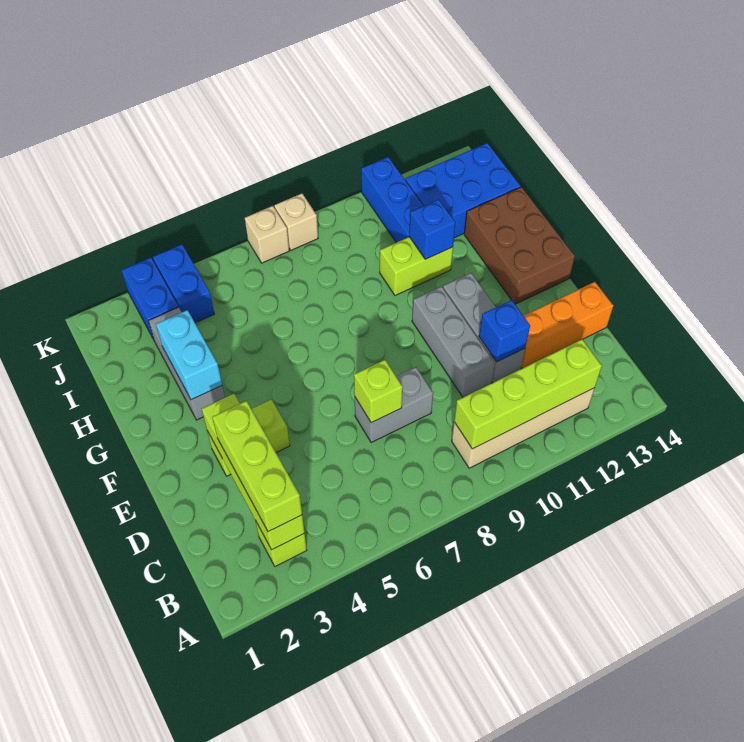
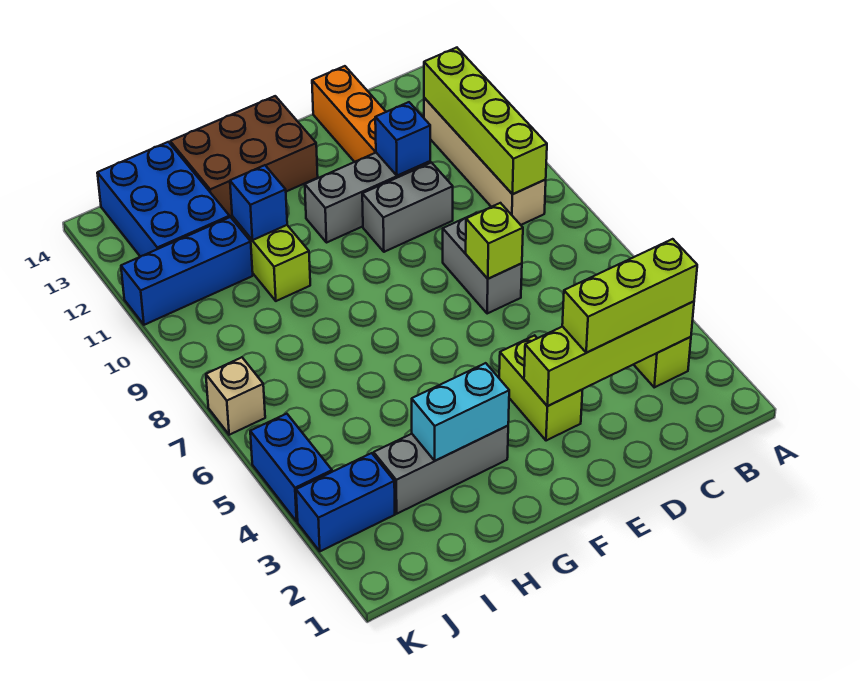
grey brick D10:F10 level 1 -> grey brick D10:E10 level 1
blue brick J4:K4 level 1 -> blue brick K4:K5 level 1
tan brick K8 level 1 -> none

